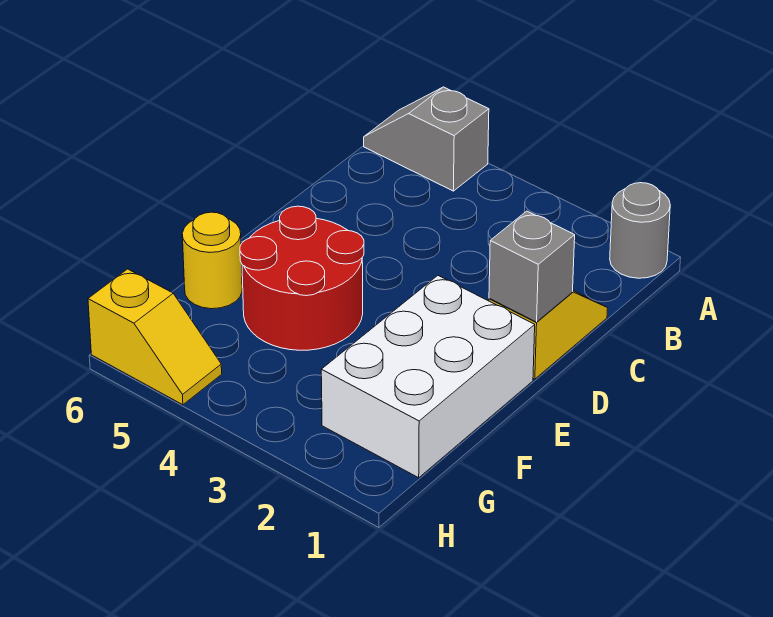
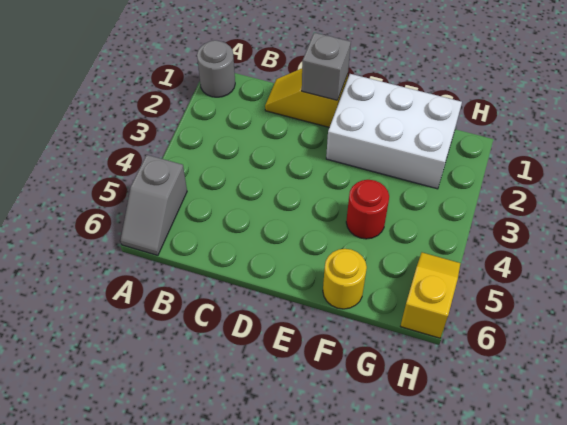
red round brick E4:F5 level 1 -> red round brick F4 level 1

